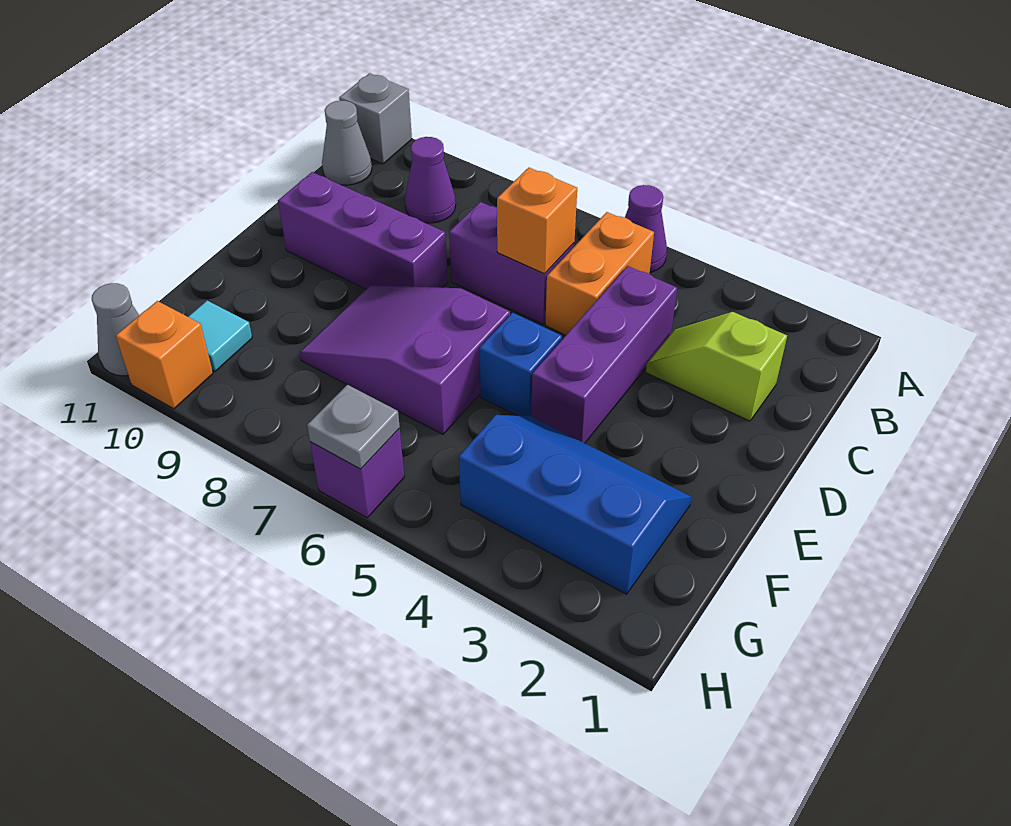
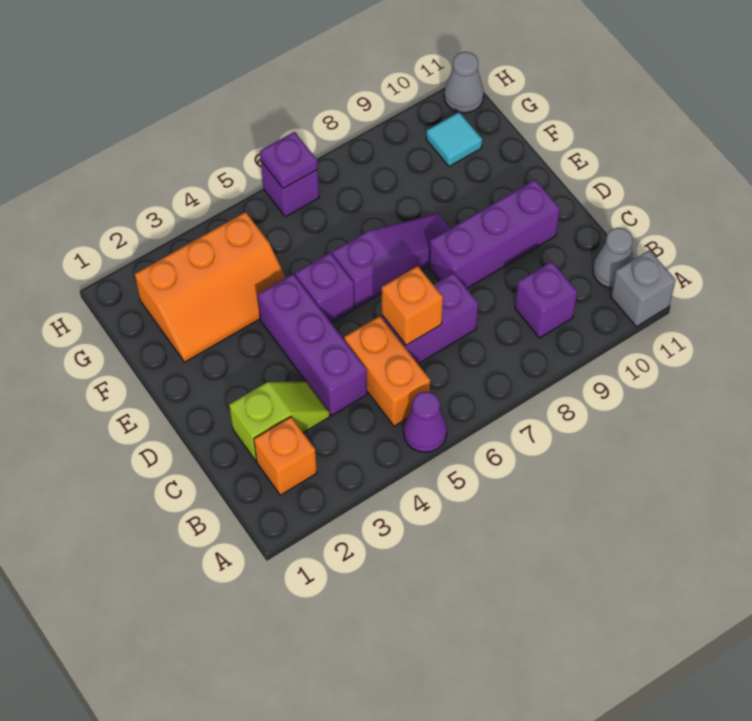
purple cone B9 level 1 -> purple brick B9 level 1
blue brick E5 level 1 -> purple brick E5 level 1
purple slope E6:F8 level 1 top 6 -> purple slope E6:E8 level 1 top 6
blue slope F2:G4 level 1 top G -> orange slope F2:G4 level 1 top G
grey plate H6 level 2 -> purple plate H6 level 2
orange brick H10 level 1 -> orange brick B2 level 1

